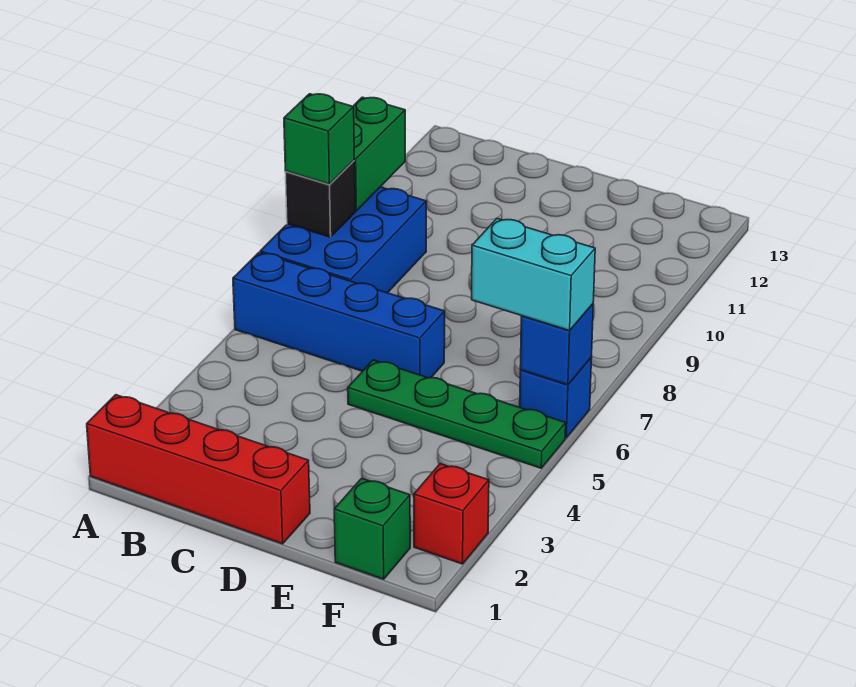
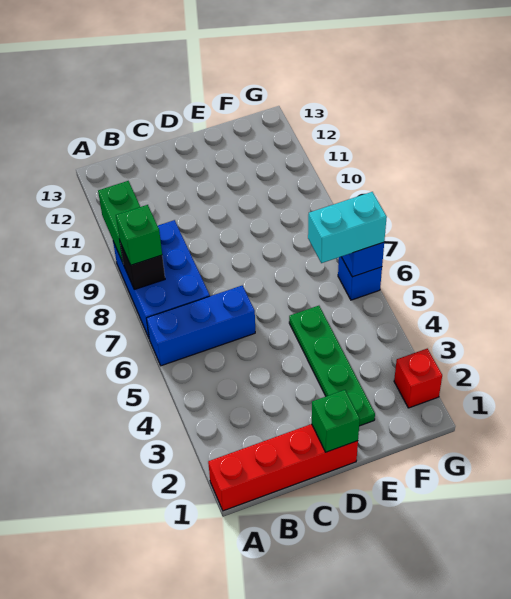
blue brick A6:D6 level 1 -> blue brick A6:C6 level 1
green plate D5:G5 level 1 -> green plate E2:E5 level 1
green brick F1 level 1 -> green brick D1 level 2

